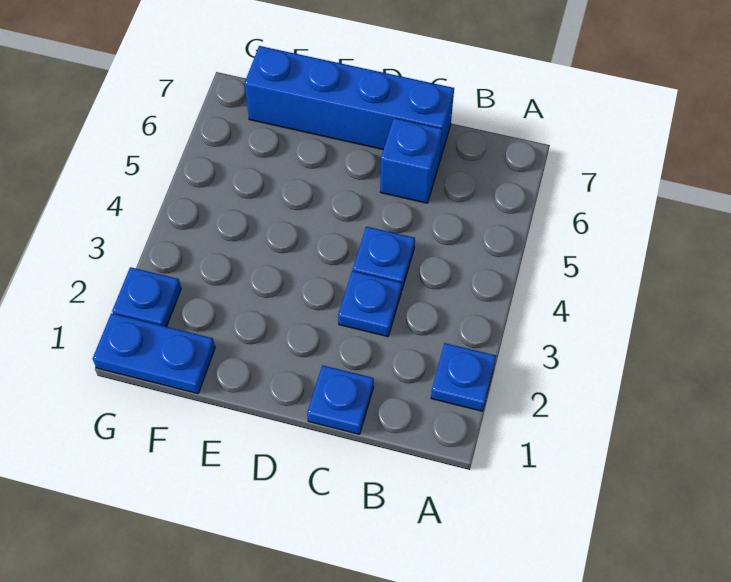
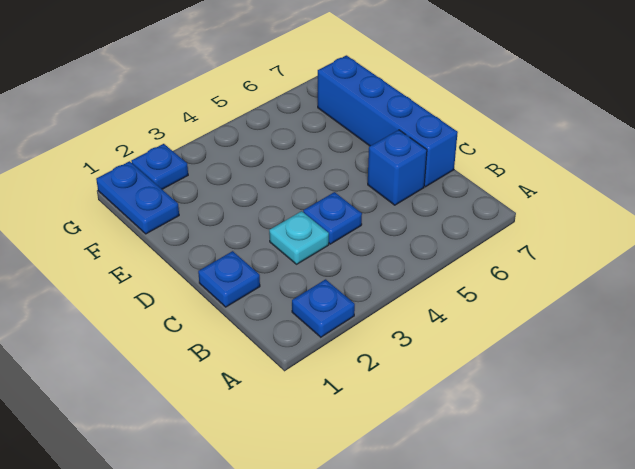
blue plate C3 level 1 -> cyan plate C3 level 1

